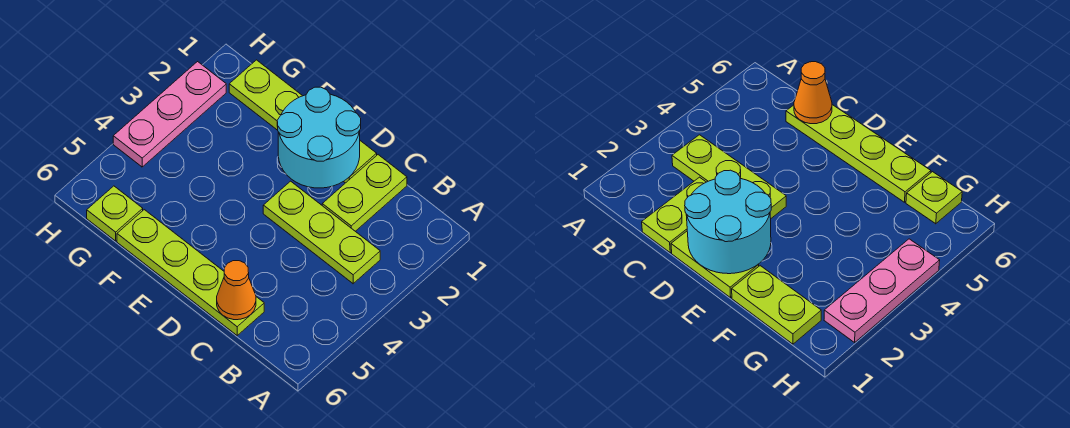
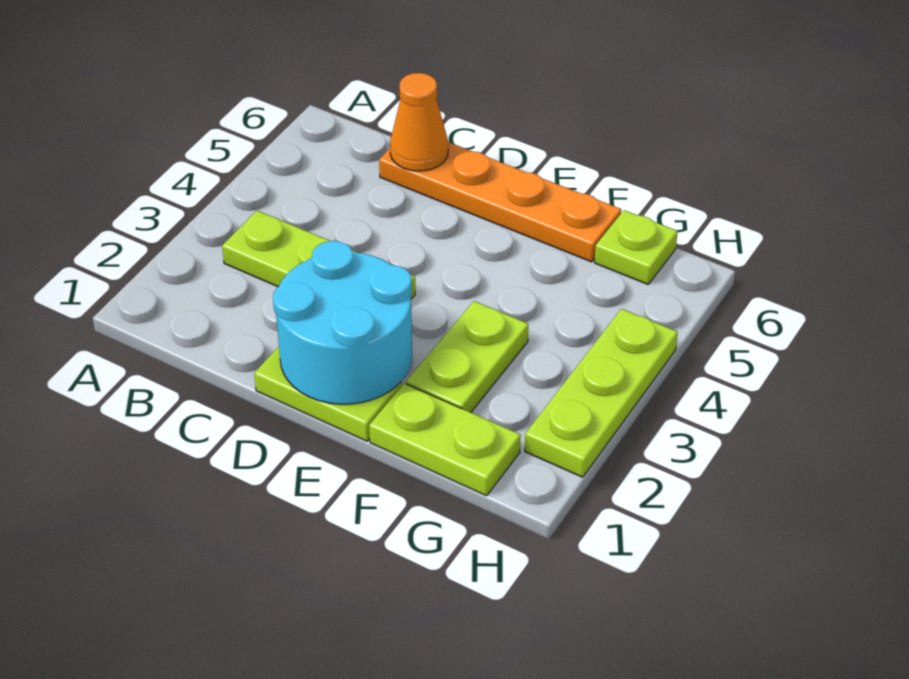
lime plate C1:C2 level 1 -> lime plate F2:F3 level 1
lime plate C6:F6 level 1 -> orange plate C6:F6 level 1
pink plate H2:H4 level 1 -> lime plate H2:H4 level 1

